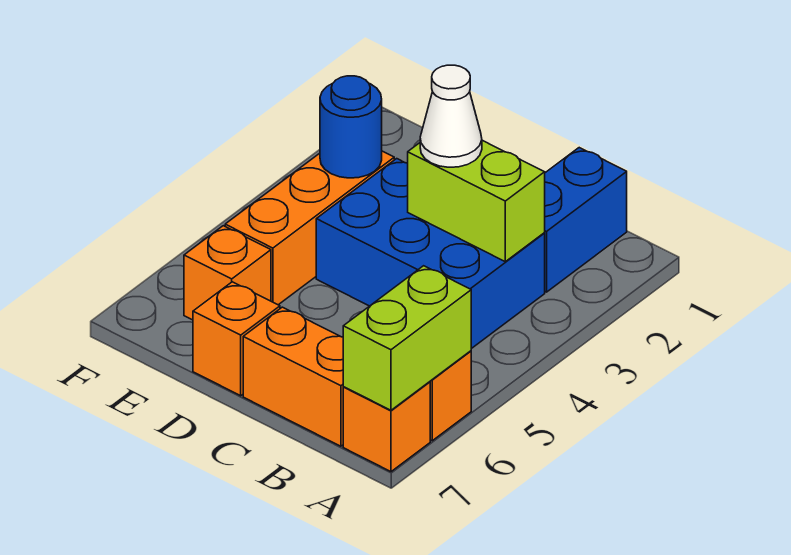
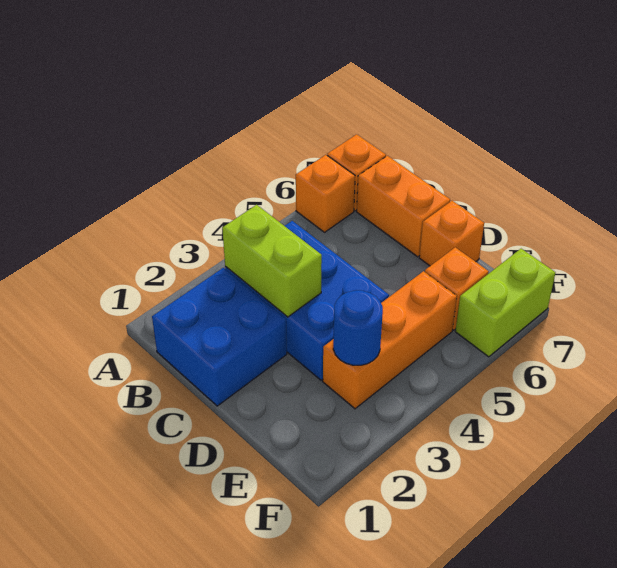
lime brick A6:A7 level 2 -> lime brick F6:F7 level 1
blue brick B1:B2 level 1 -> blue brick B1:C2 level 1
white cone C3 level 3 -> none

